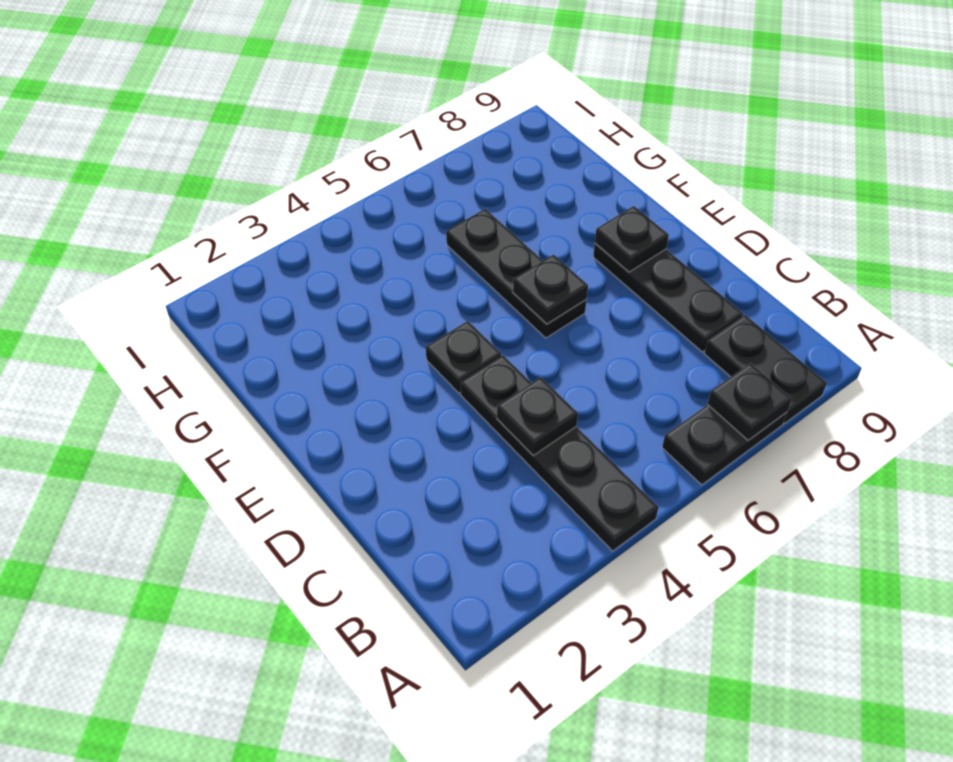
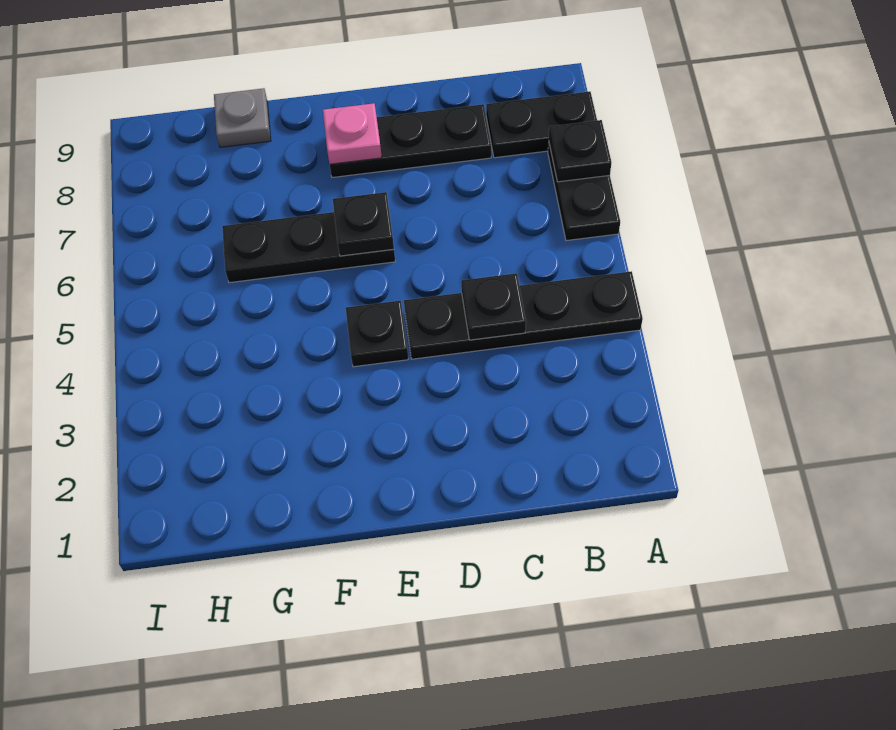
black plate E8 level 2 -> pink plate E8 level 2
none -> grey plate G9 level 1

